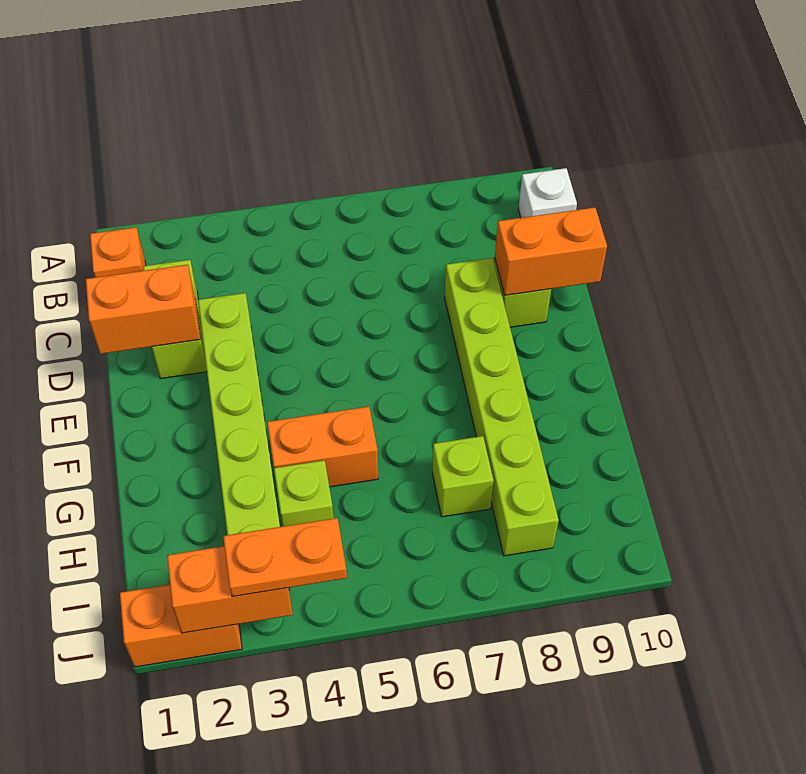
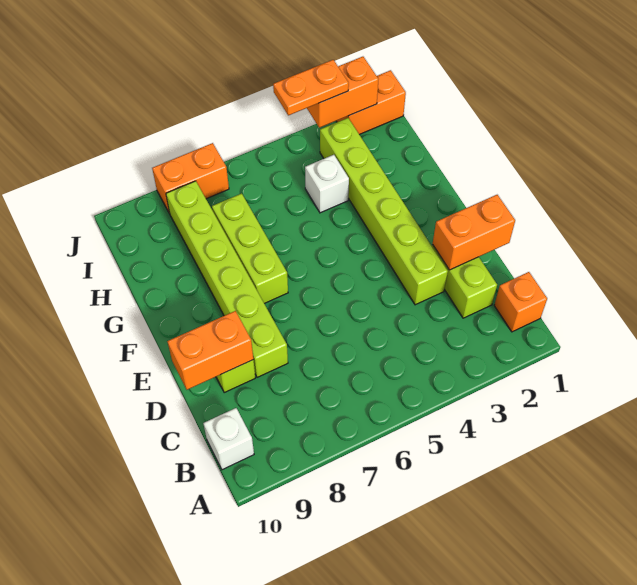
orange brick G4:G5 level 1 -> orange brick J7:J8 level 1
lime brick H4 level 1 -> white brick H4 level 1
lime brick H7 level 1 -> lime brick F7:H7 level 1

